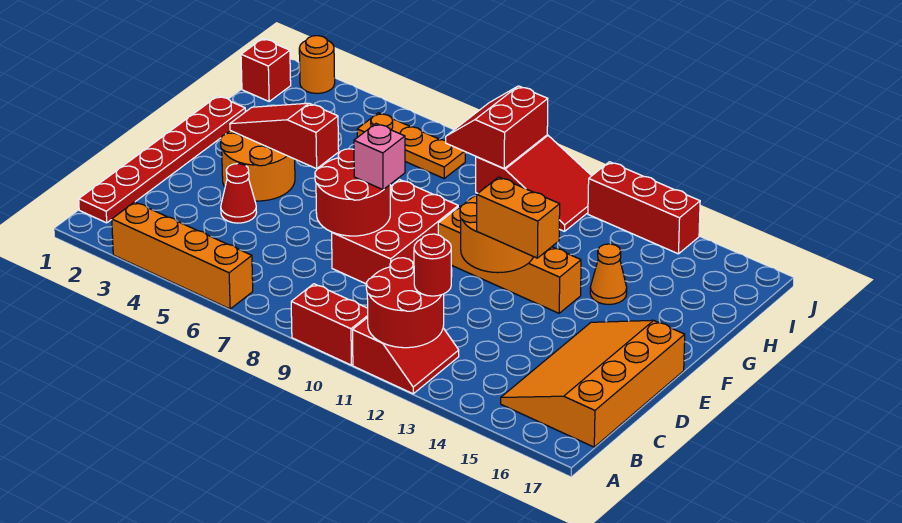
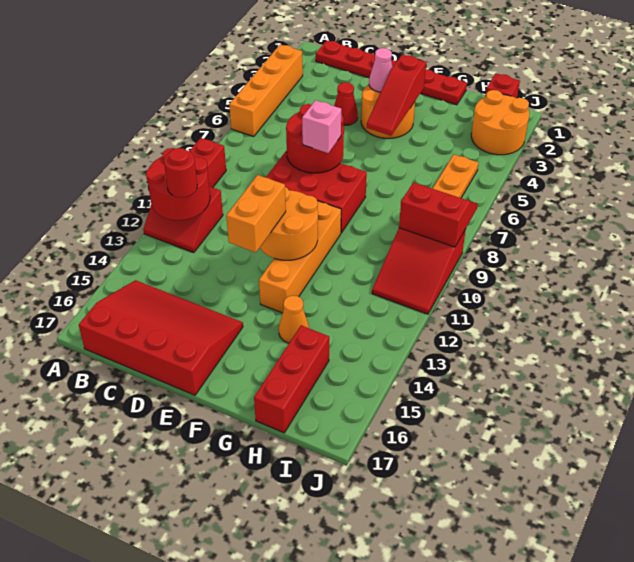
orange slope B15:E17 level 1 top 17 -> red slope B15:E17 level 1 top 17
none -> pink cone E3 level 2
red slope F3:F5 level 2 top 5 -> red slope F3:F5 level 2 top 3
orange round brick J2 level 1 -> orange round brick I2:J3 level 1
red brick J12:J14 level 1 -> red brick H15:H17 level 1

